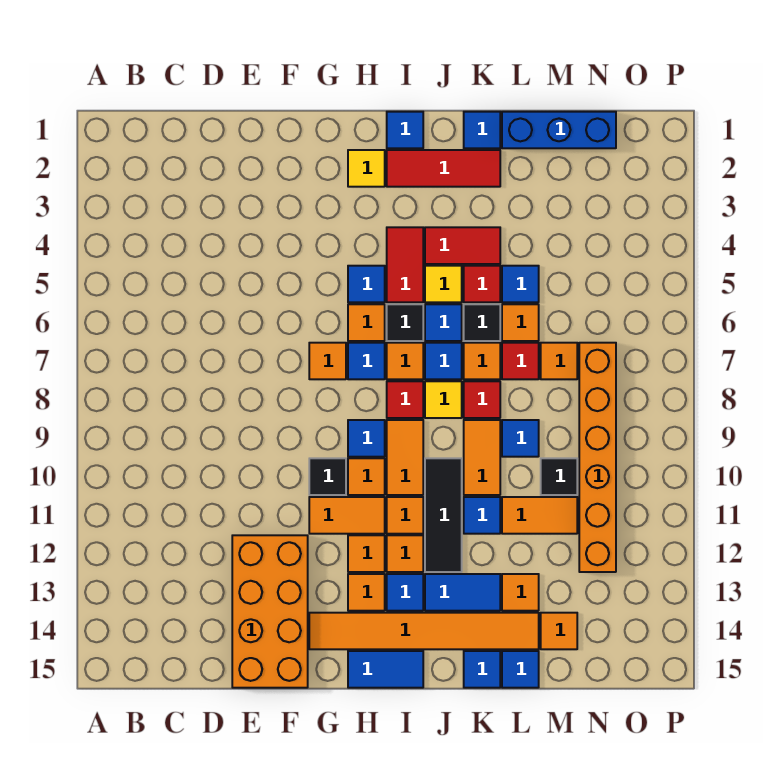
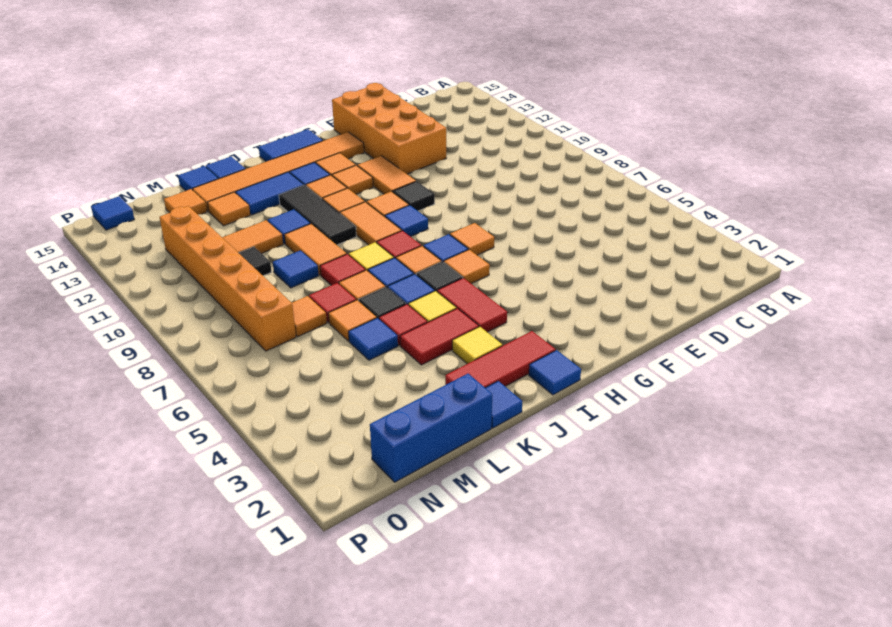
orange tile G11:H11 level 1 -> orange tile G11:G12 level 1
yellow tile H2 level 1 -> yellow tile J3 level 1
blue tile H5 level 1 -> blue tile O15 level 1

